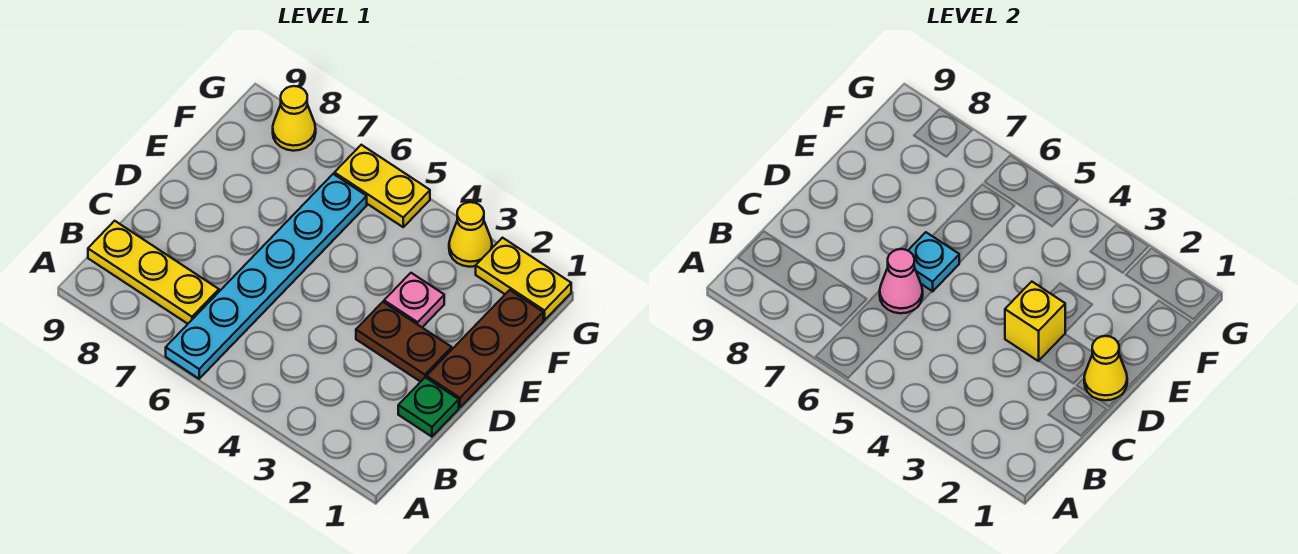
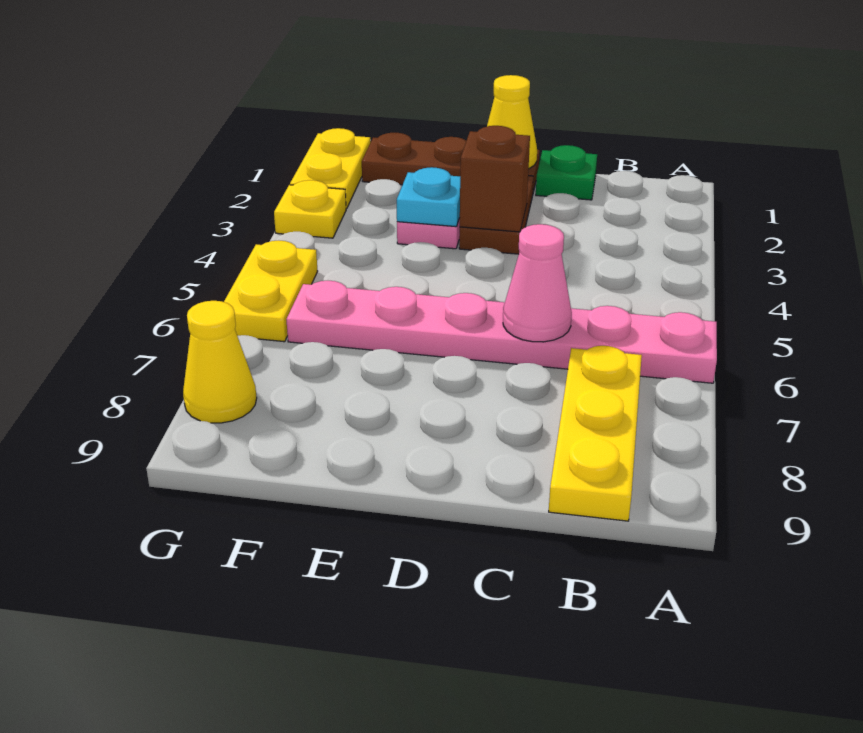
cyan plate A6:F6 level 1 -> pink plate A6:F6 level 1
yellow brick D3 level 2 -> brown brick D3 level 2
cyan plate D6 level 2 -> cyan plate E3 level 2
yellow cone G3 level 1 -> yellow plate G3 level 1

